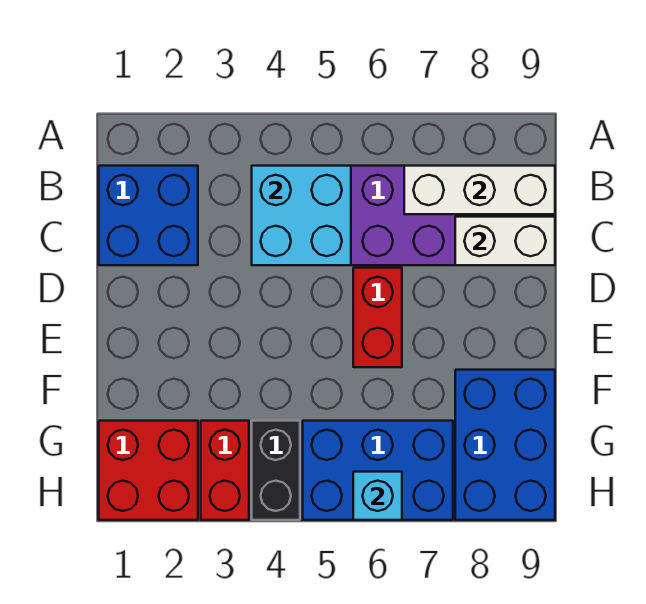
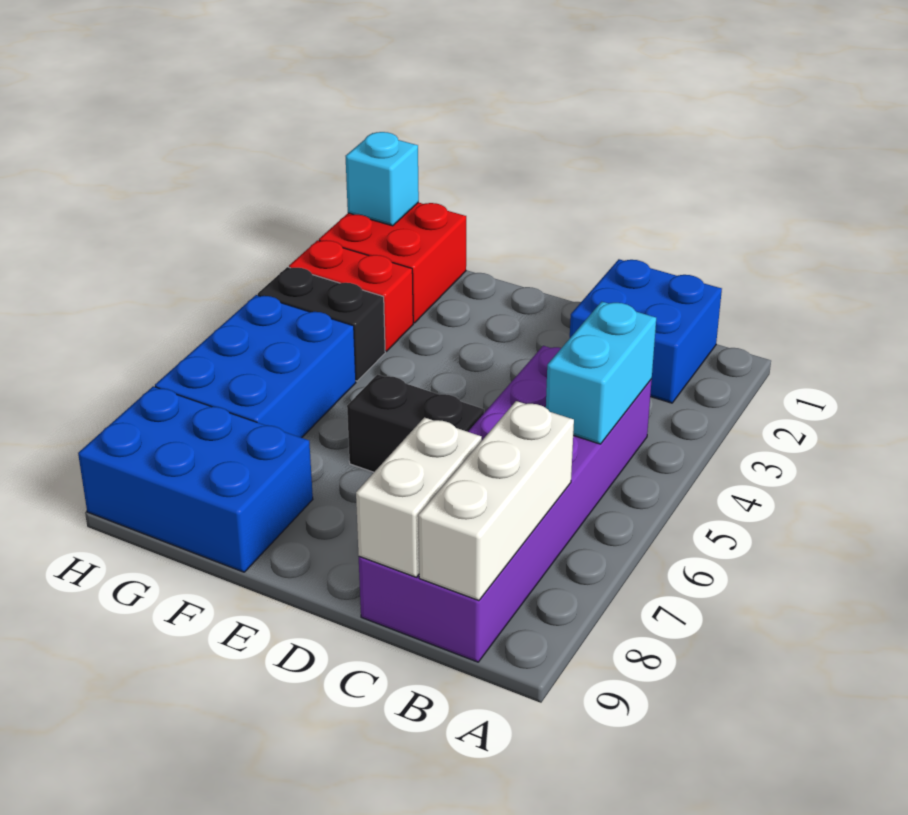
cyan brick B4:C5 level 2 -> cyan brick B4:B5 level 2
red brick D6:E6 level 1 -> black brick D6:E6 level 1
cyan brick H6 level 2 -> cyan brick H1 level 2

